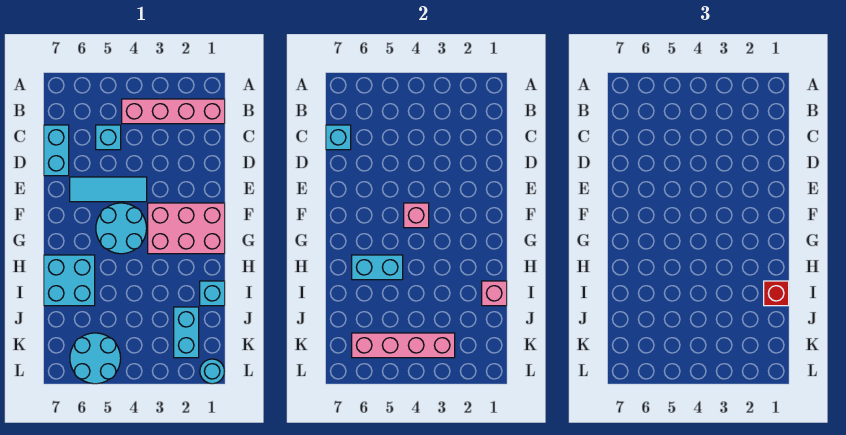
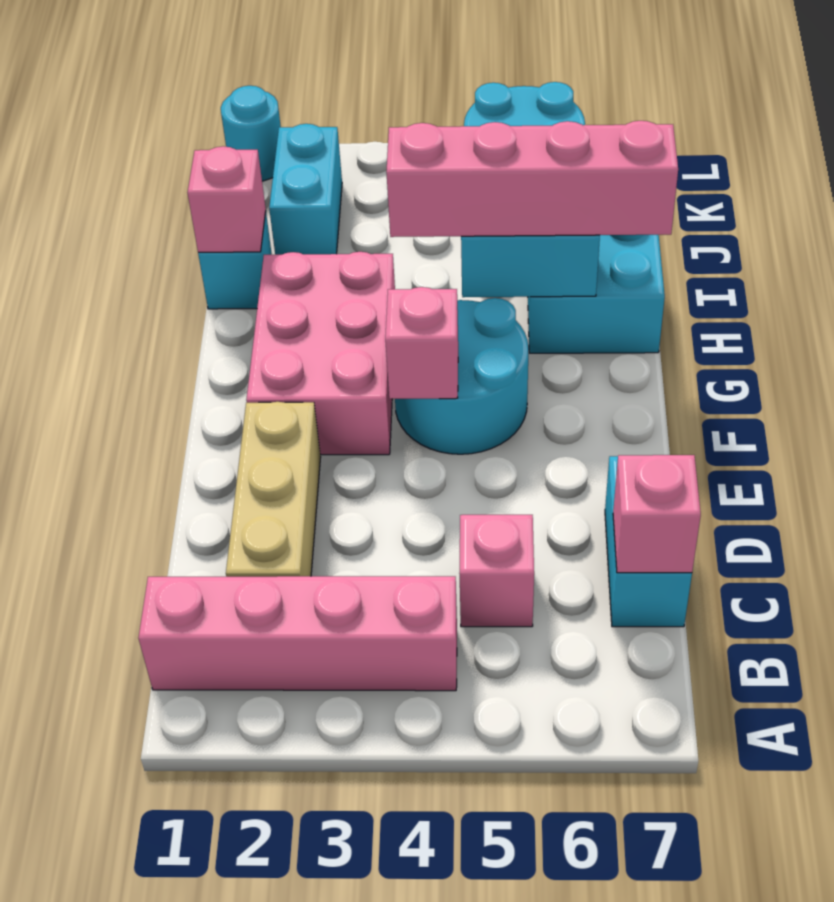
none -> tan brick C2:E2 level 1
cyan brick C5 level 1 -> pink brick C5 level 1
cyan brick C7 level 2 -> pink brick C7 level 2
cyan tile E4:E6 level 1 -> none
pink brick F1:G3 level 1 -> pink brick F2:H3 level 1
red brick I1 level 3 -> none
pink brick K3:K6 level 2 -> pink brick H4:H7 level 3

